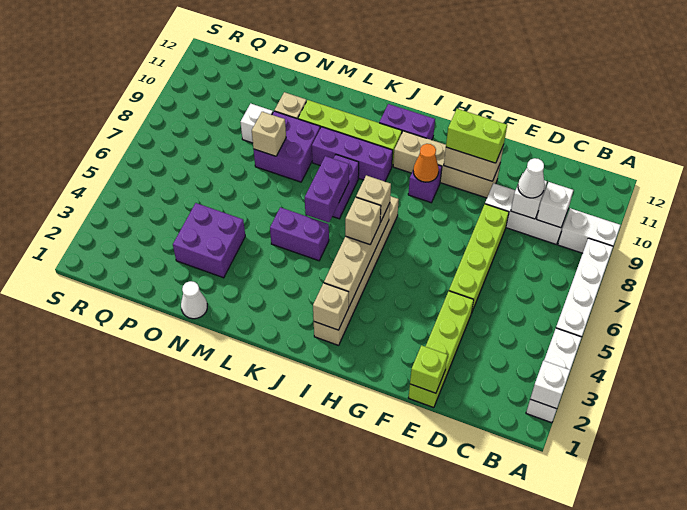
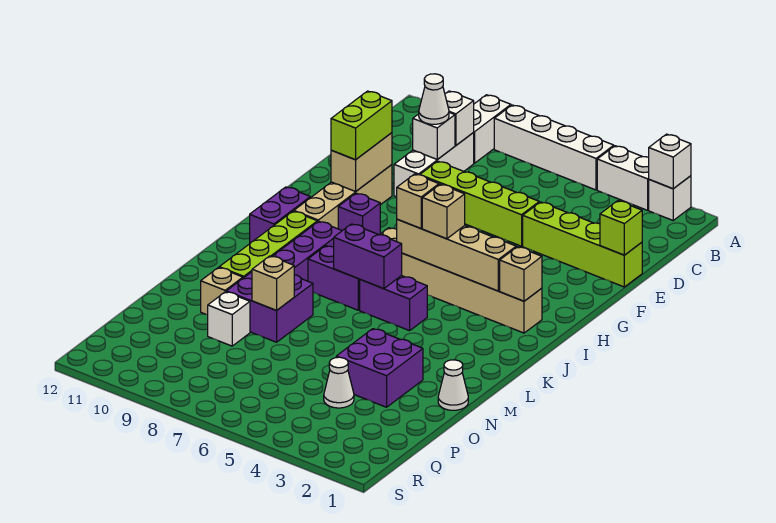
orange cone H9 level 2 -> none
purple brick K5:L5 level 1 -> purple brick K5:K6 level 1
none -> white cone P4 level 1

